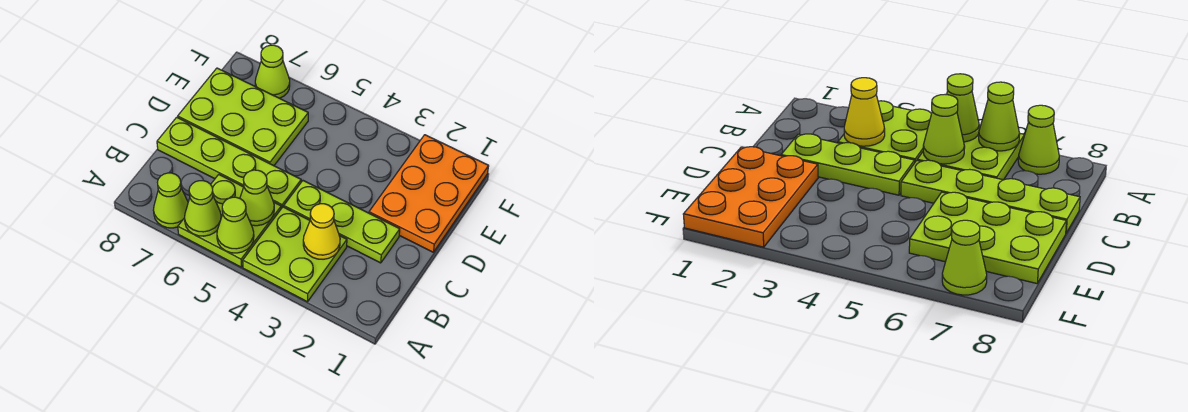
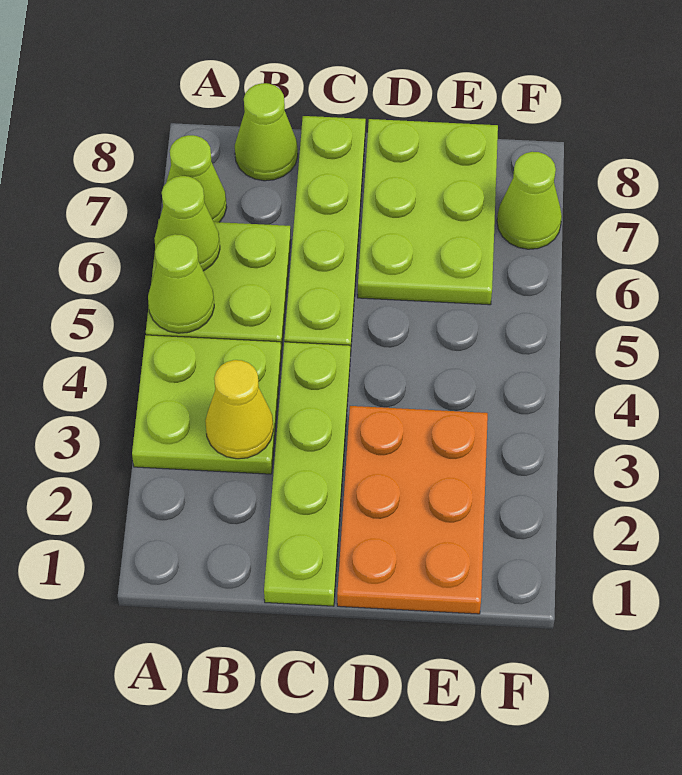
lime cone B5 level 2 -> lime cone B8 level 1
lime plate C2:C4 level 1 -> lime plate C1:C4 level 1
orange plate D1:F2 level 1 -> orange plate D1:E3 level 1

